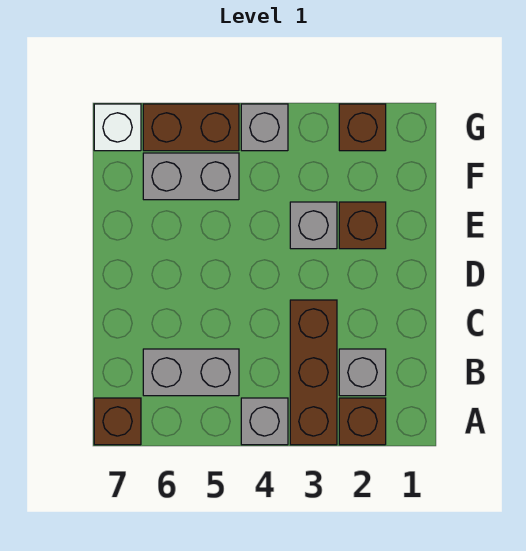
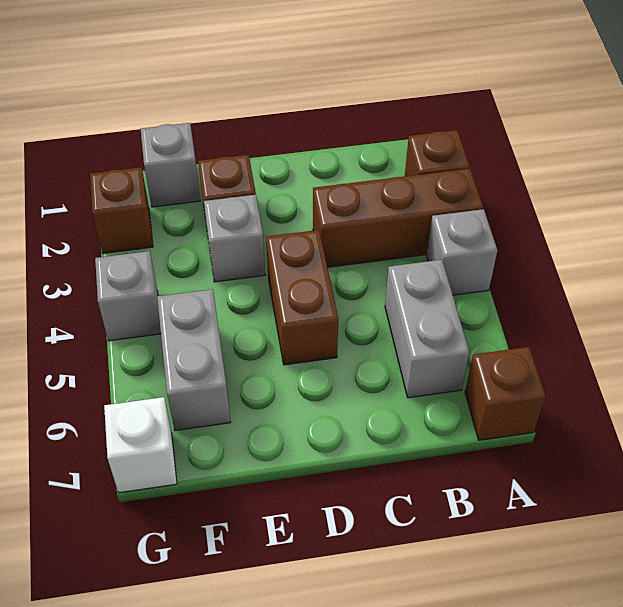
grey brick B2 level 1 -> grey brick F1 level 1
brown brick G5:G6 level 1 -> brown brick D4:D5 level 1

